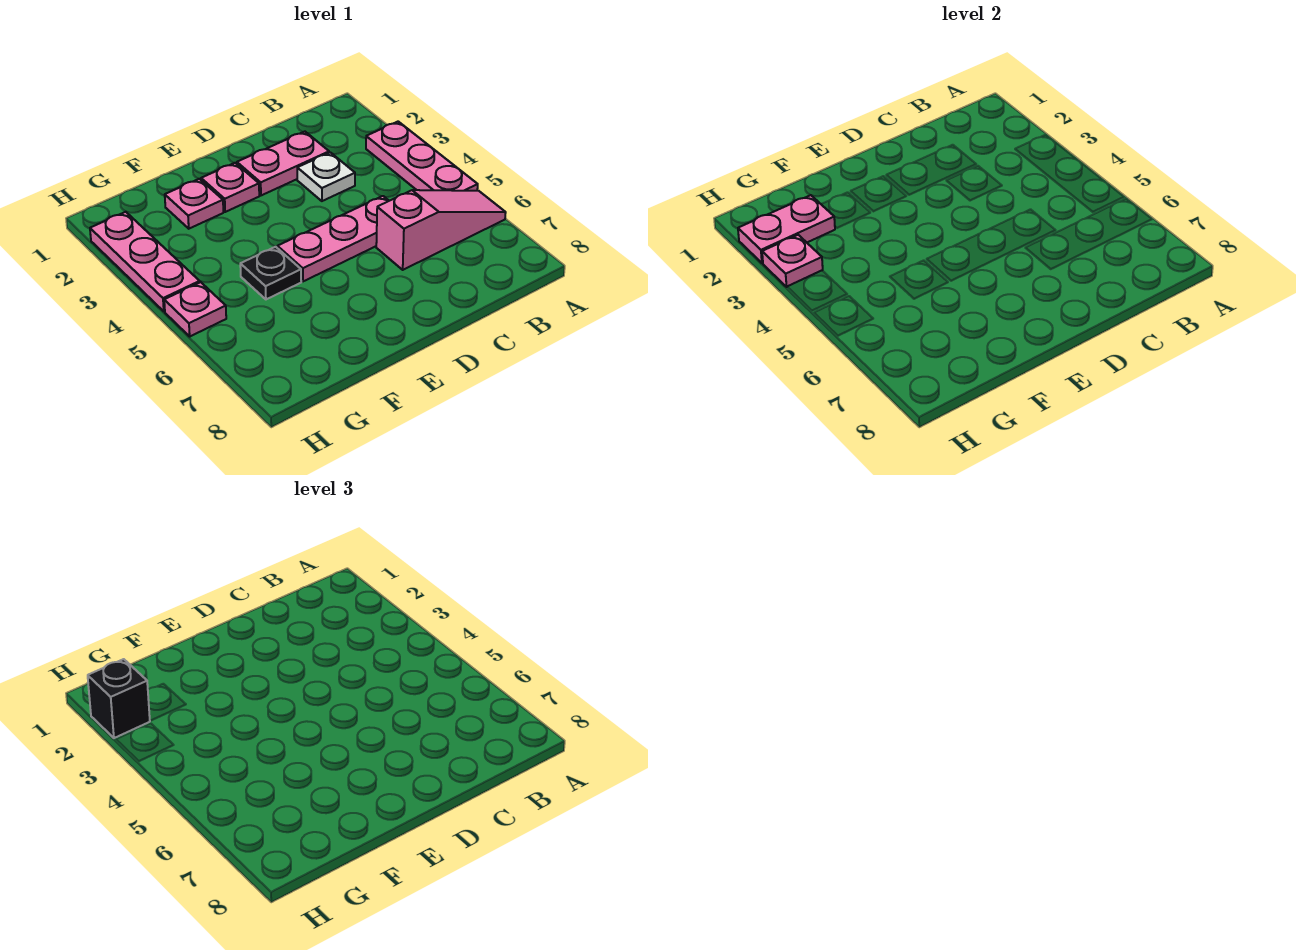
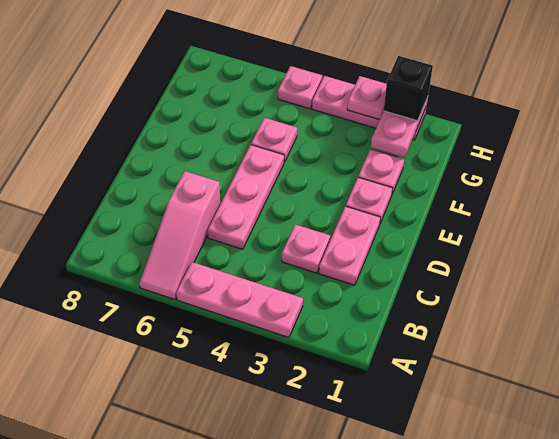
white plate C3 level 1 -> pink plate C3 level 1
black plate F5 level 1 -> pink plate F5 level 1

